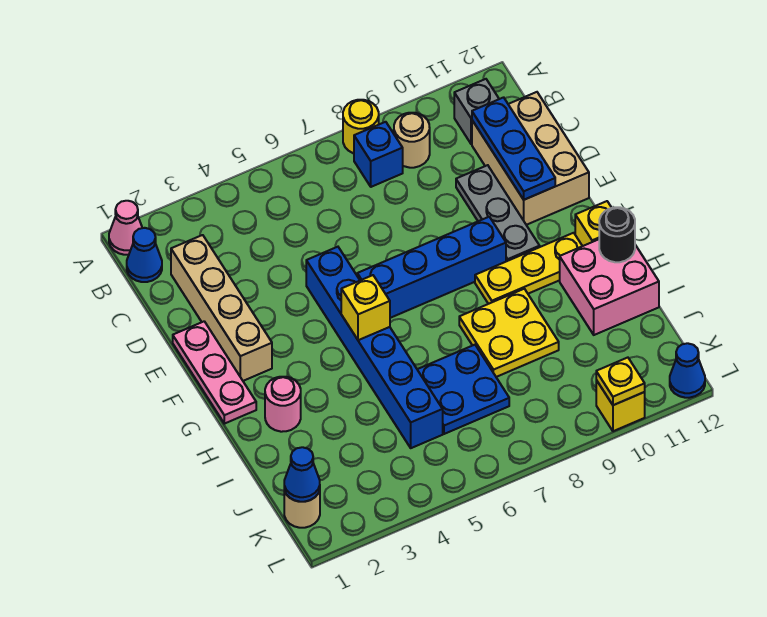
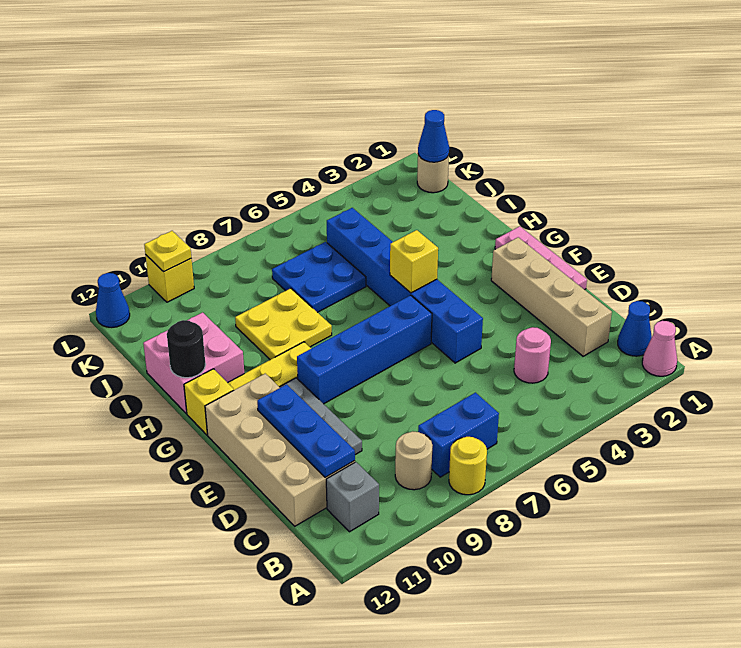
blue brick B8 level 1 -> blue brick B7:B8 level 1
tan brick C11:E12 level 1 -> tan brick C11:F12 level 1
pink round brick H2 level 1 -> pink round brick C4 level 1

